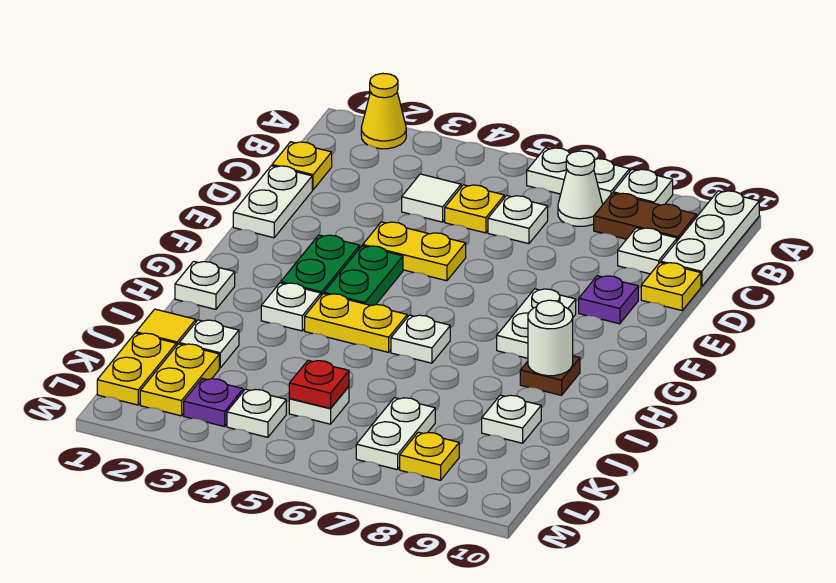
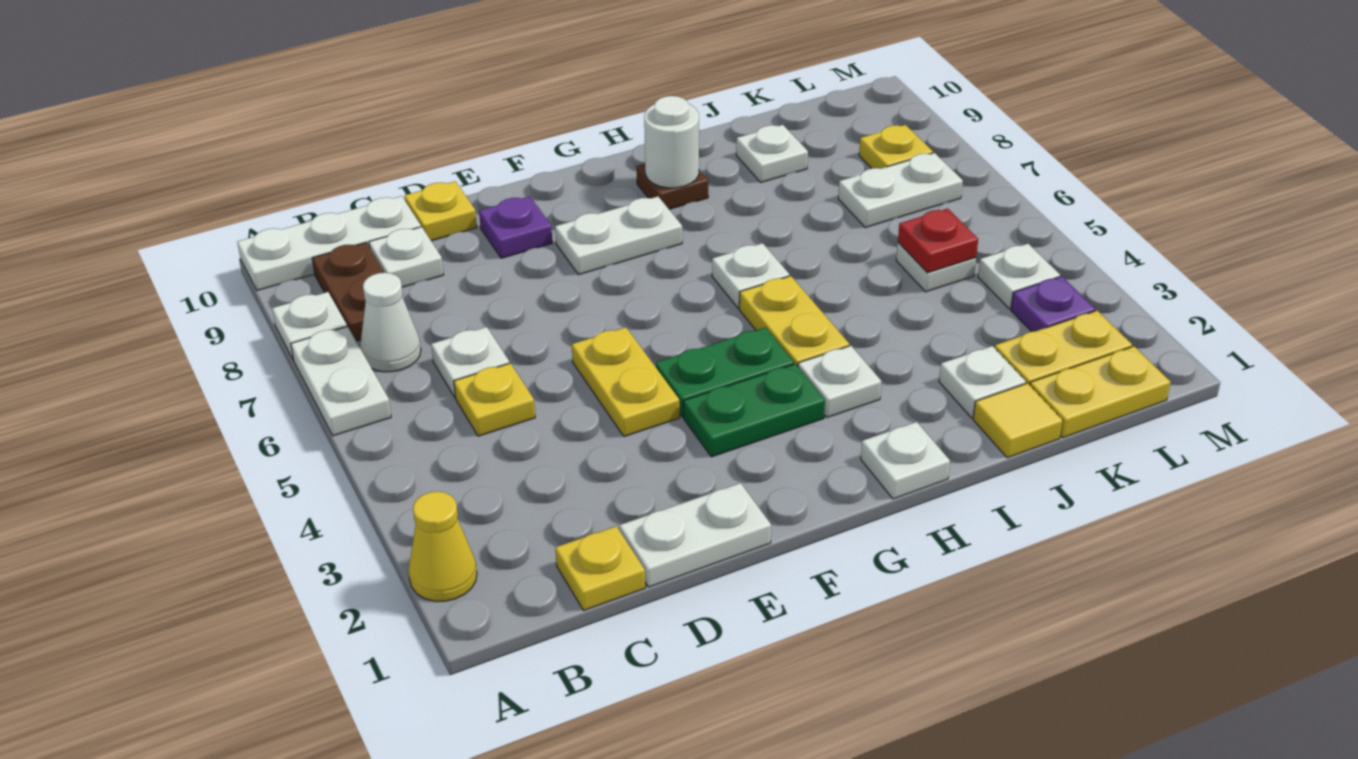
white tile C4 level 1 -> none

